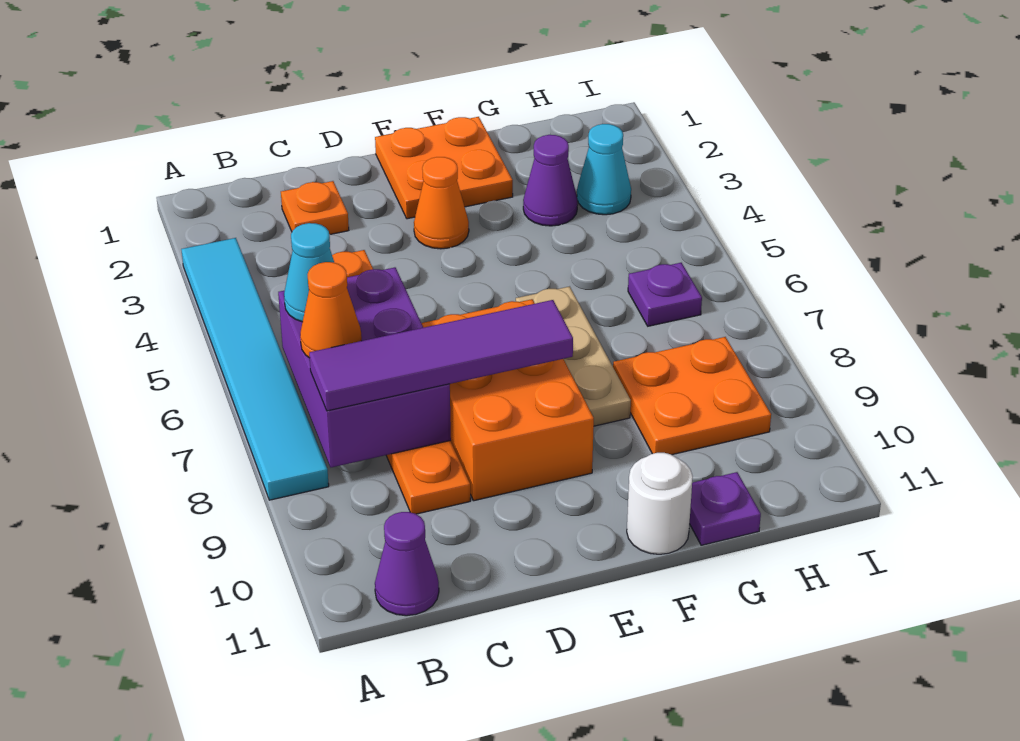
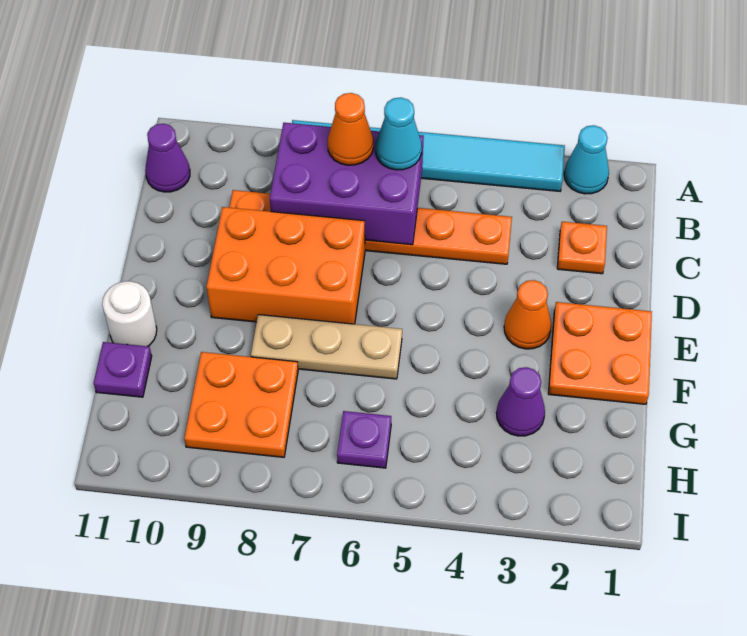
purple tile B8:E8 level 3 -> none
cyan cone H3 level 1 -> cyan cone A2 level 1

